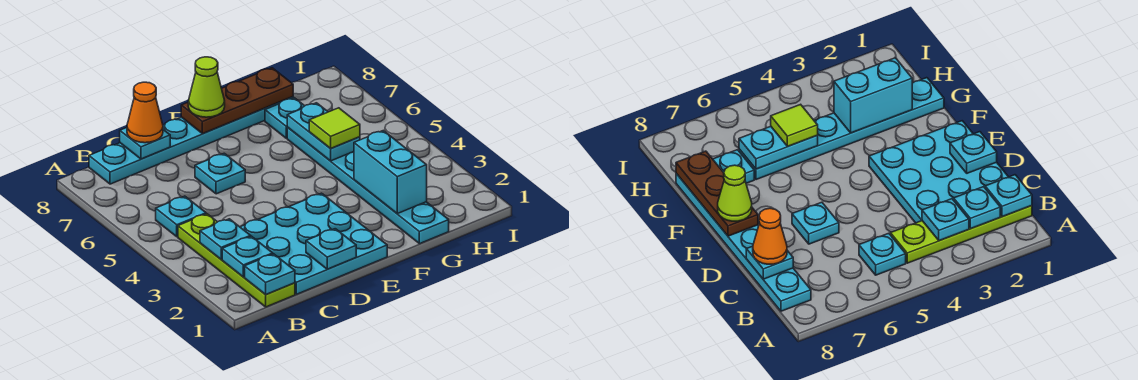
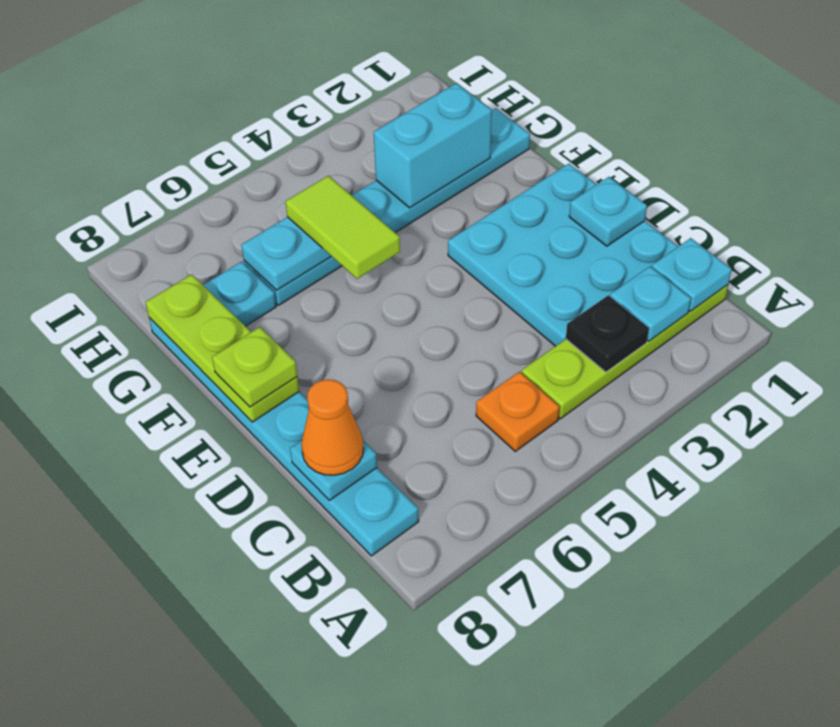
cyan plate B3 level 2 -> black plate B3 level 2
cyan plate B5 level 1 -> orange plate B5 level 1
cyan plate D6 level 1 -> none
brown plate E8:G8 level 2 -> lime plate E8:G8 level 2
lime cone E8 level 3 -> lime plate E8 level 3
lime tile G5 level 3 -> lime tile F5:G5 level 3

